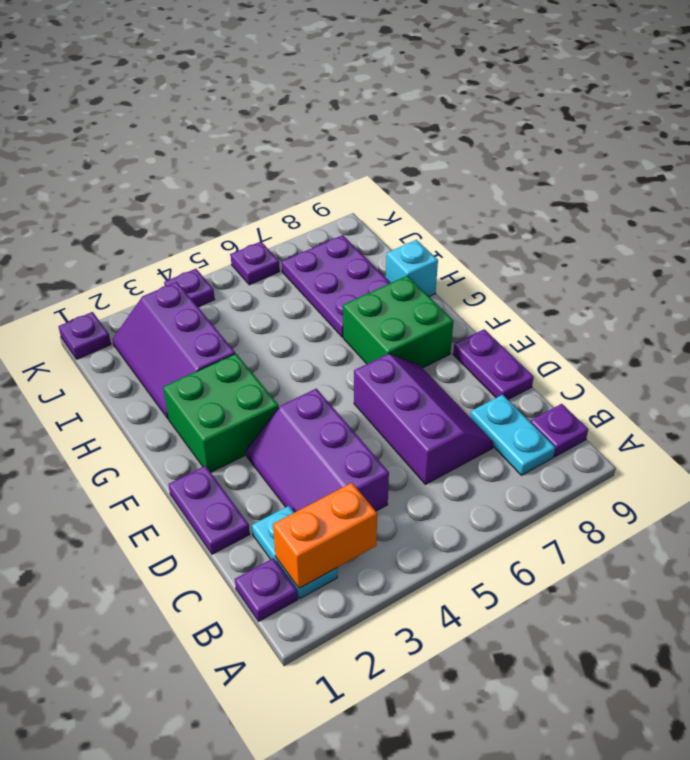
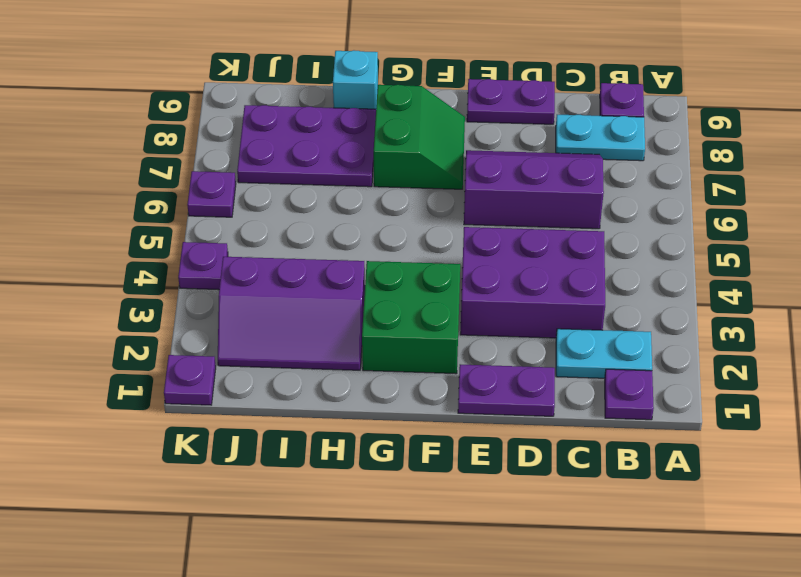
orange brick B2:B3 level 2 -> none
purple slope C3:E4 level 1 top 4 -> purple brick C3:E4 level 1
green brick F7:G8 level 1 -> green slope F7:G8 level 1 top G

